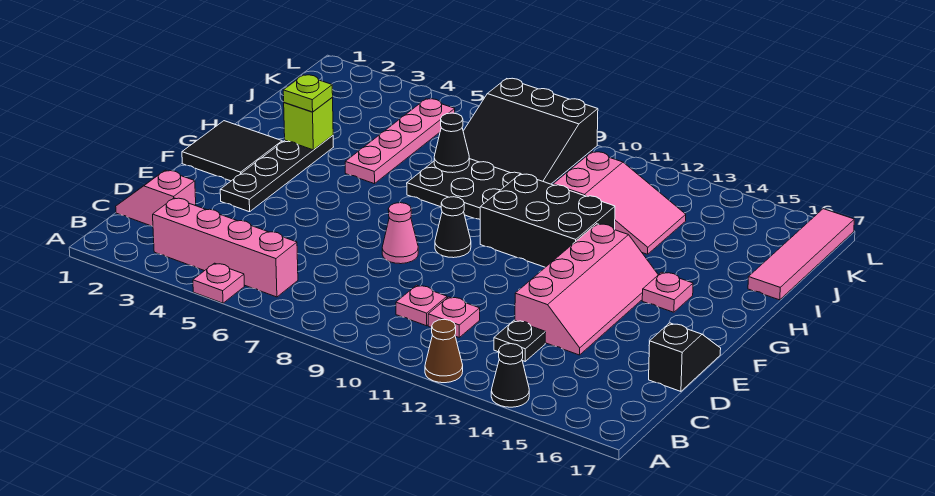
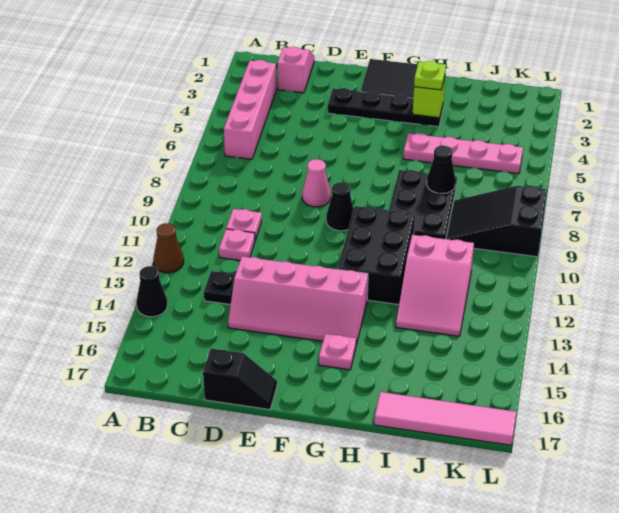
pink plate A5 level 1 -> none
black slope J7:L9 level 1 top L -> black slope J8:L9 level 1 top L

